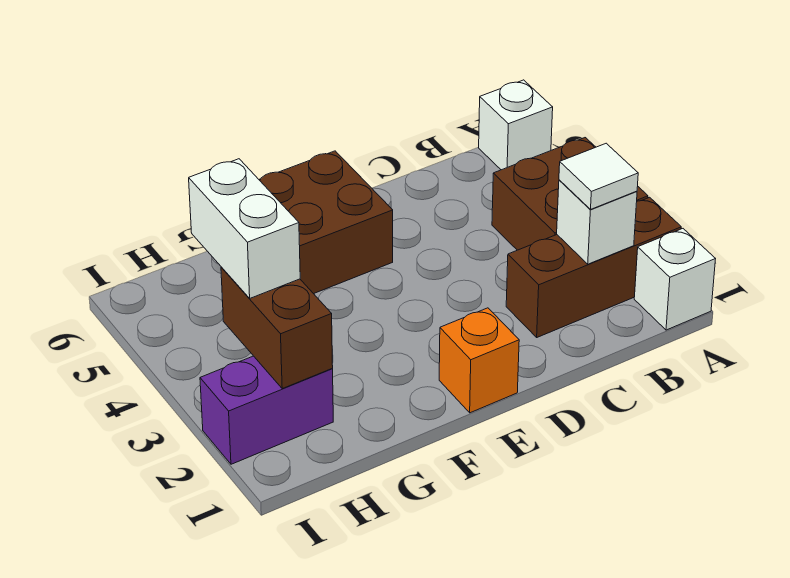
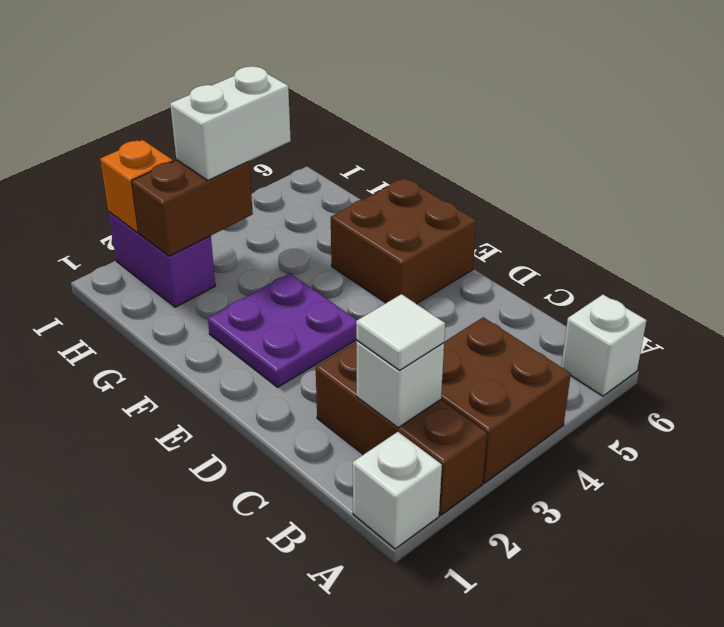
orange brick E1 level 1 -> orange brick I2 level 2
none -> purple plate E2:F3 level 1

